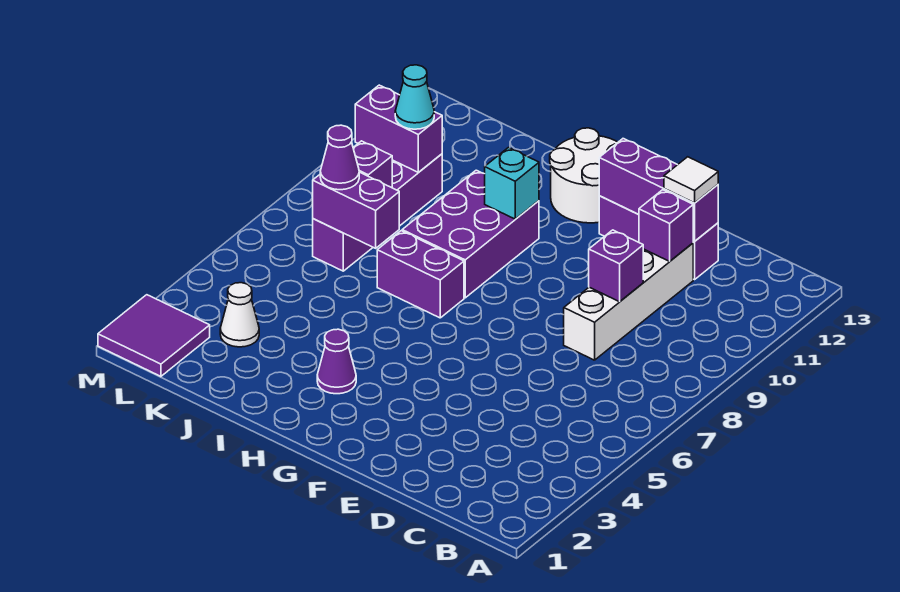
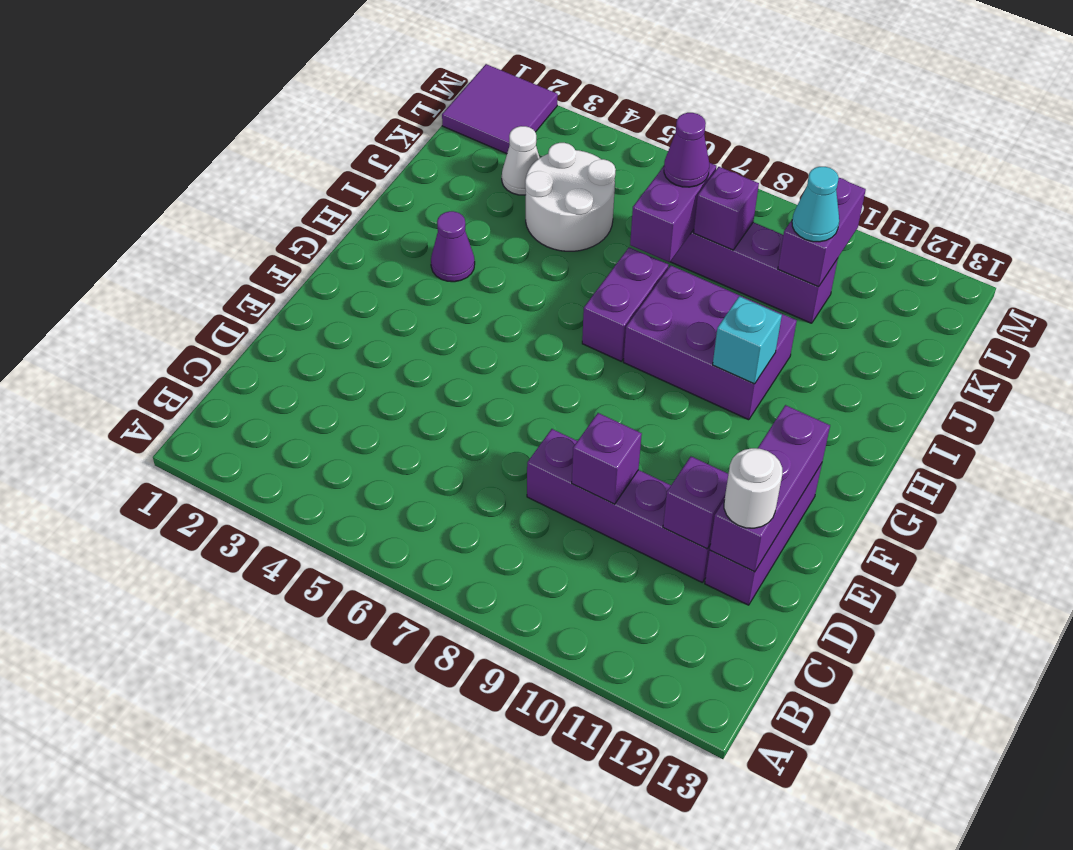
white brick D8:D11 level 1 -> purple brick D8:D11 level 1
white tile D12 level 3 -> white round brick D12 level 3
white round brick G12:H13 level 1 -> white round brick J4:K5 level 1

